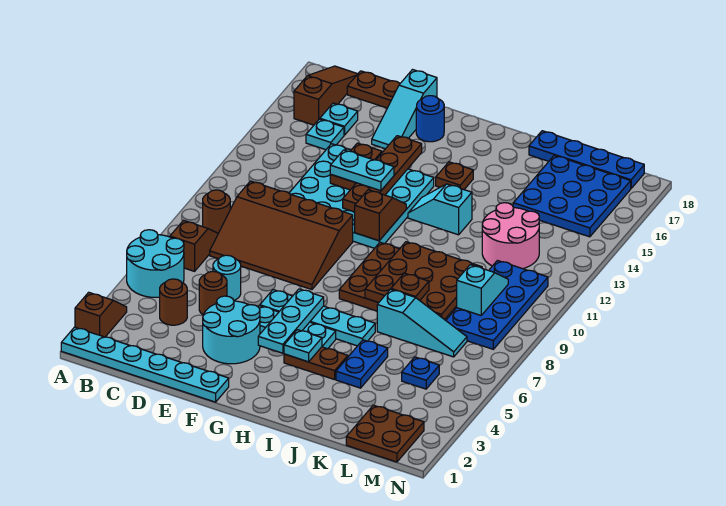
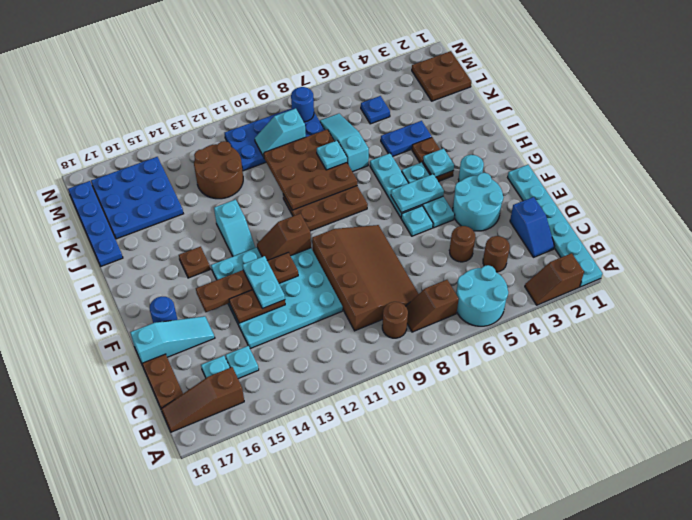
none -> blue slope C2:D2 level 1 top D
cyan round brick D6 level 1 -> cyan round brick G3 level 1
cyan plate G4:G6 level 2 -> cyan plate G5:G6 level 2
brown plate J8 level 3 -> cyan plate J8 level 3
pink round brick K12:L13 level 1 -> brown round brick K12:L13 level 1
none -> blue round brick M8 level 2

